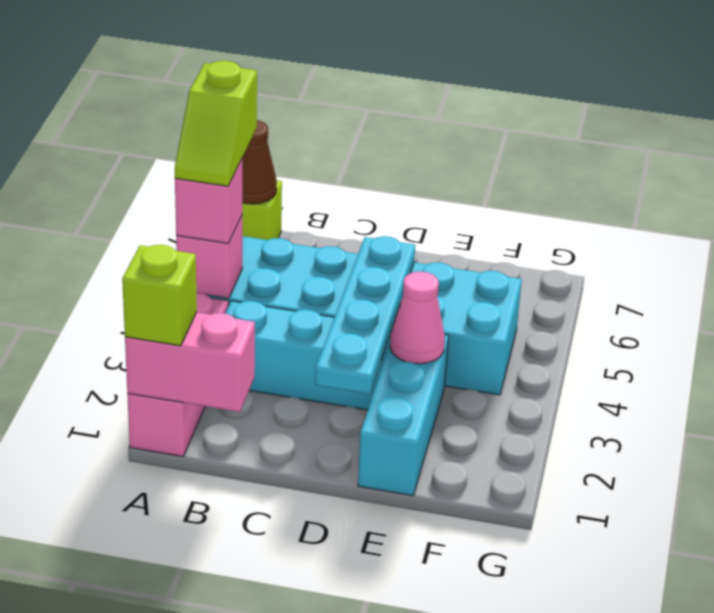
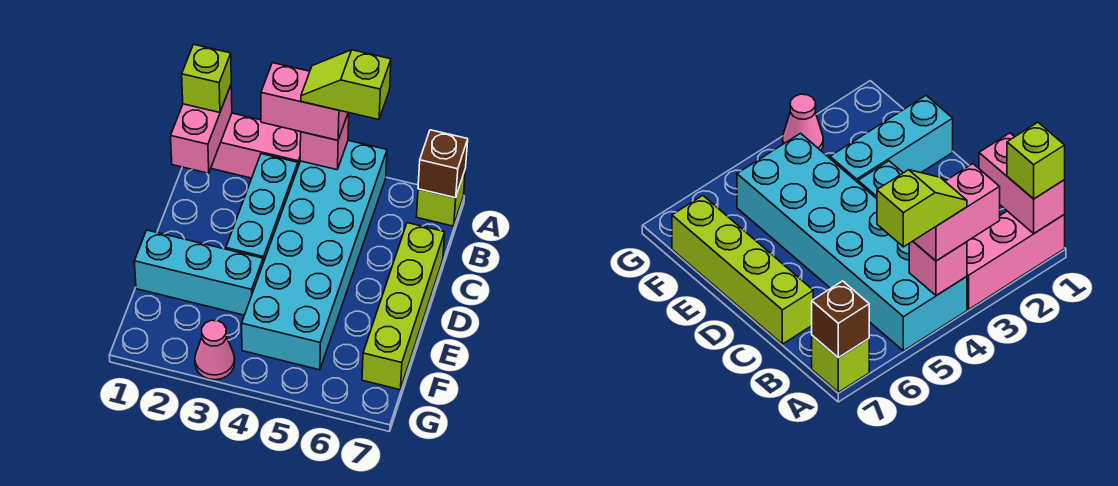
pink brick A4 level 3 -> pink brick A3:A4 level 3
brown cone A7 level 2 -> brown brick A7 level 2
none -> lime brick C7:F7 level 1
cyan plate D2:D5 level 2 -> none
pink cone E3 level 2 -> pink cone G3 level 1

